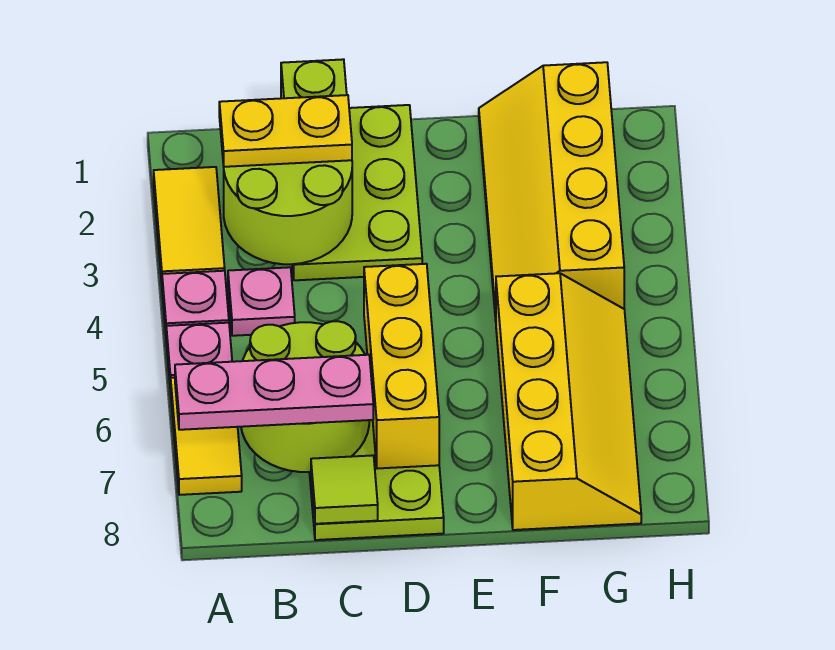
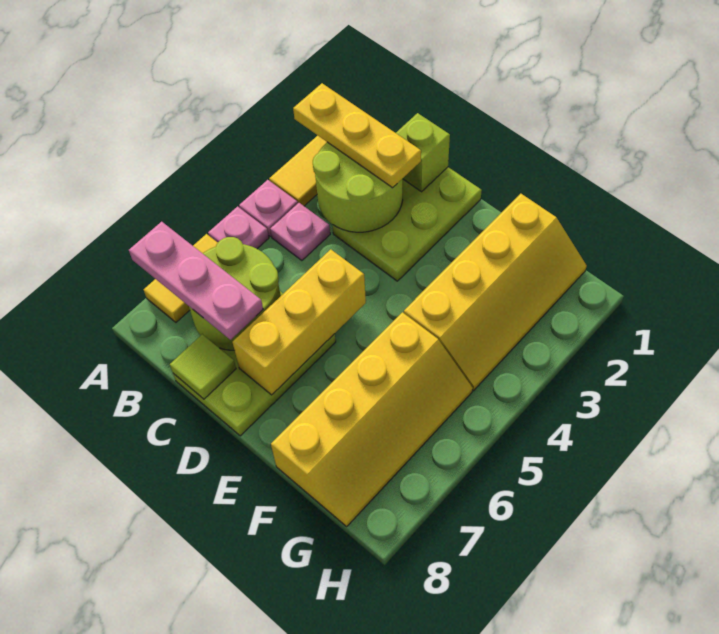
yellow plate B2:C2 level 3 -> yellow plate A2:C2 level 3
yellow slope F1:G4 level 1 top G -> yellow slope F1:G4 level 1 top F

